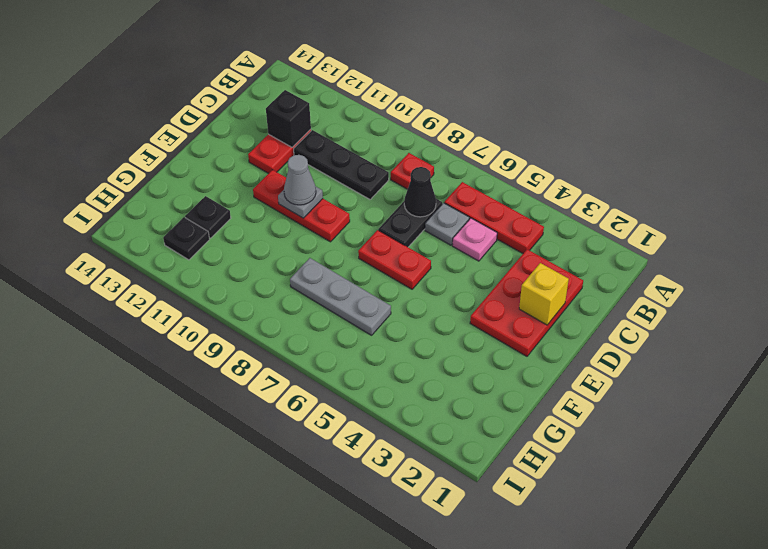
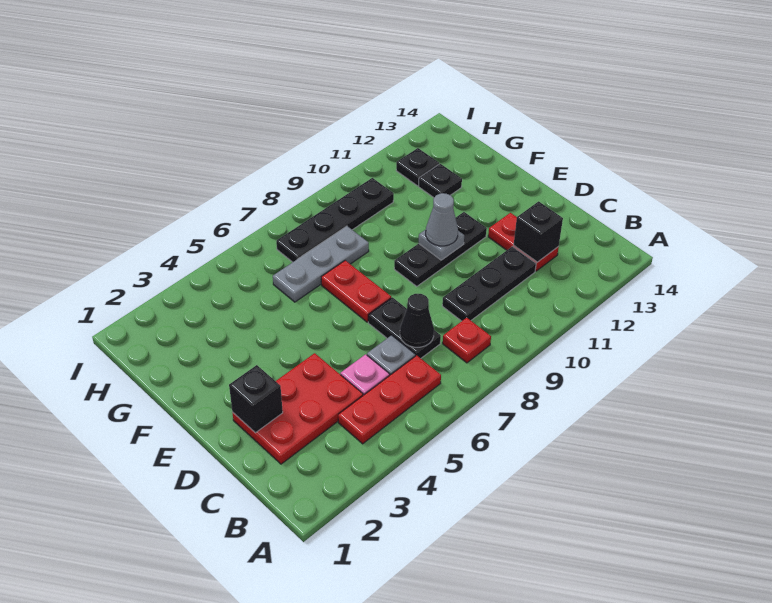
red plate C2:E3 level 1 -> red plate C2:D4 level 1
yellow brick D2 level 2 -> black brick D2 level 2
red plate E6:E7 level 1 -> red plate E7:F7 level 1
red plate E9:E11 level 1 -> black plate E9:E11 level 1
none -> black plate H7:H10 level 1

